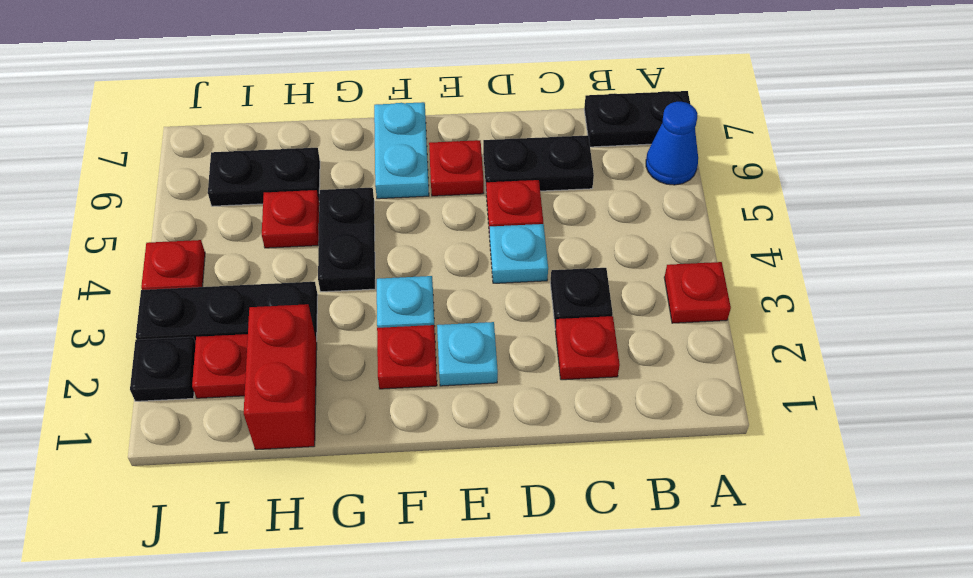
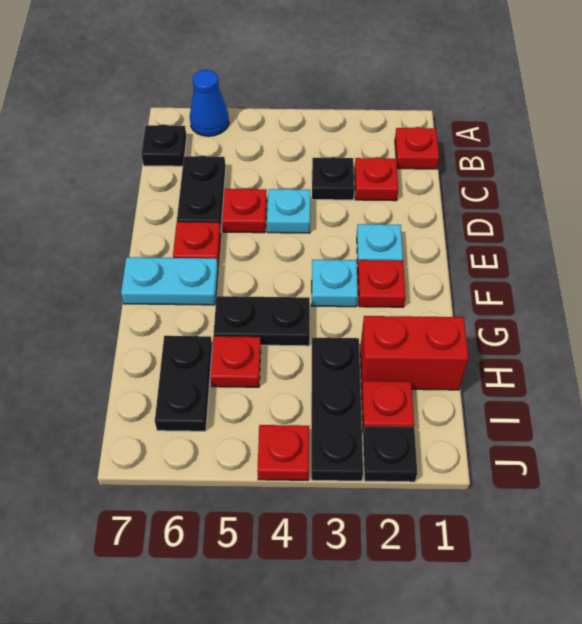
red plate A3 level 1 -> red plate B1 level 1
black plate A7:B7 level 1 -> black plate B7 level 1

